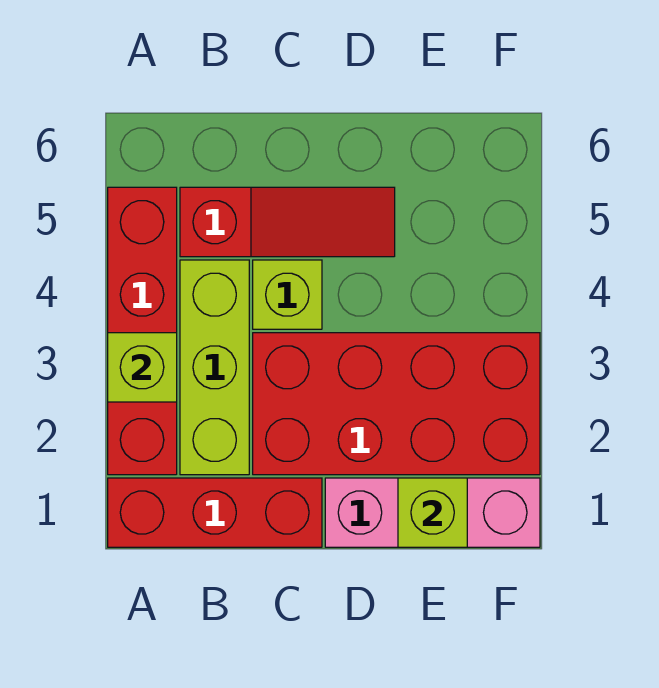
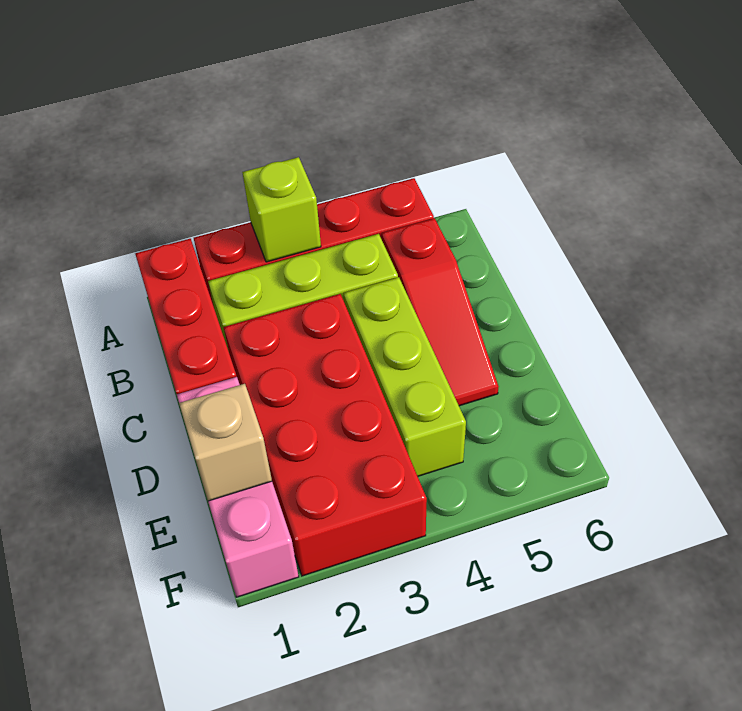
lime brick C4 level 1 -> lime brick C4:E4 level 1
lime brick E1 level 2 -> tan brick E1 level 2

